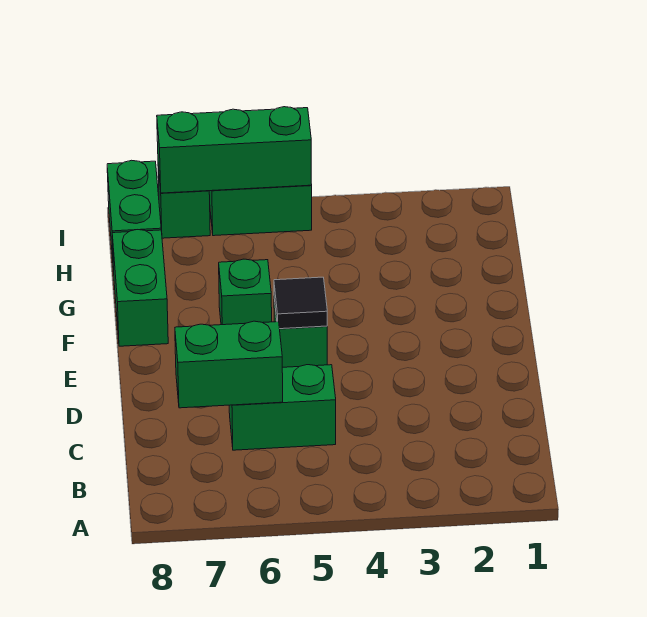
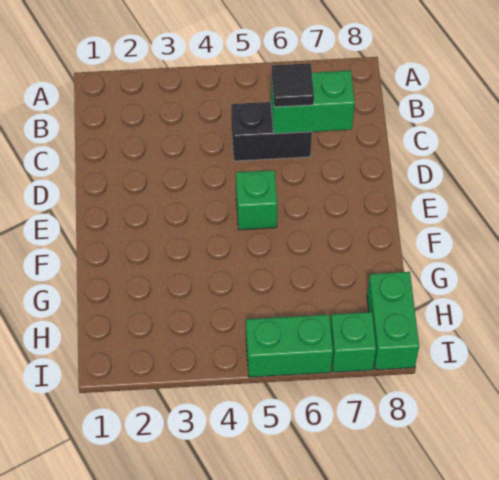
green brick C5:C6 level 1 -> black brick C5:C6 level 1
black tile E5 level 2 -> black tile C6 level 3
green brick F6 level 1 -> none
green brick F8:G8 level 1 -> none
green brick I5:I7 level 2 -> none

